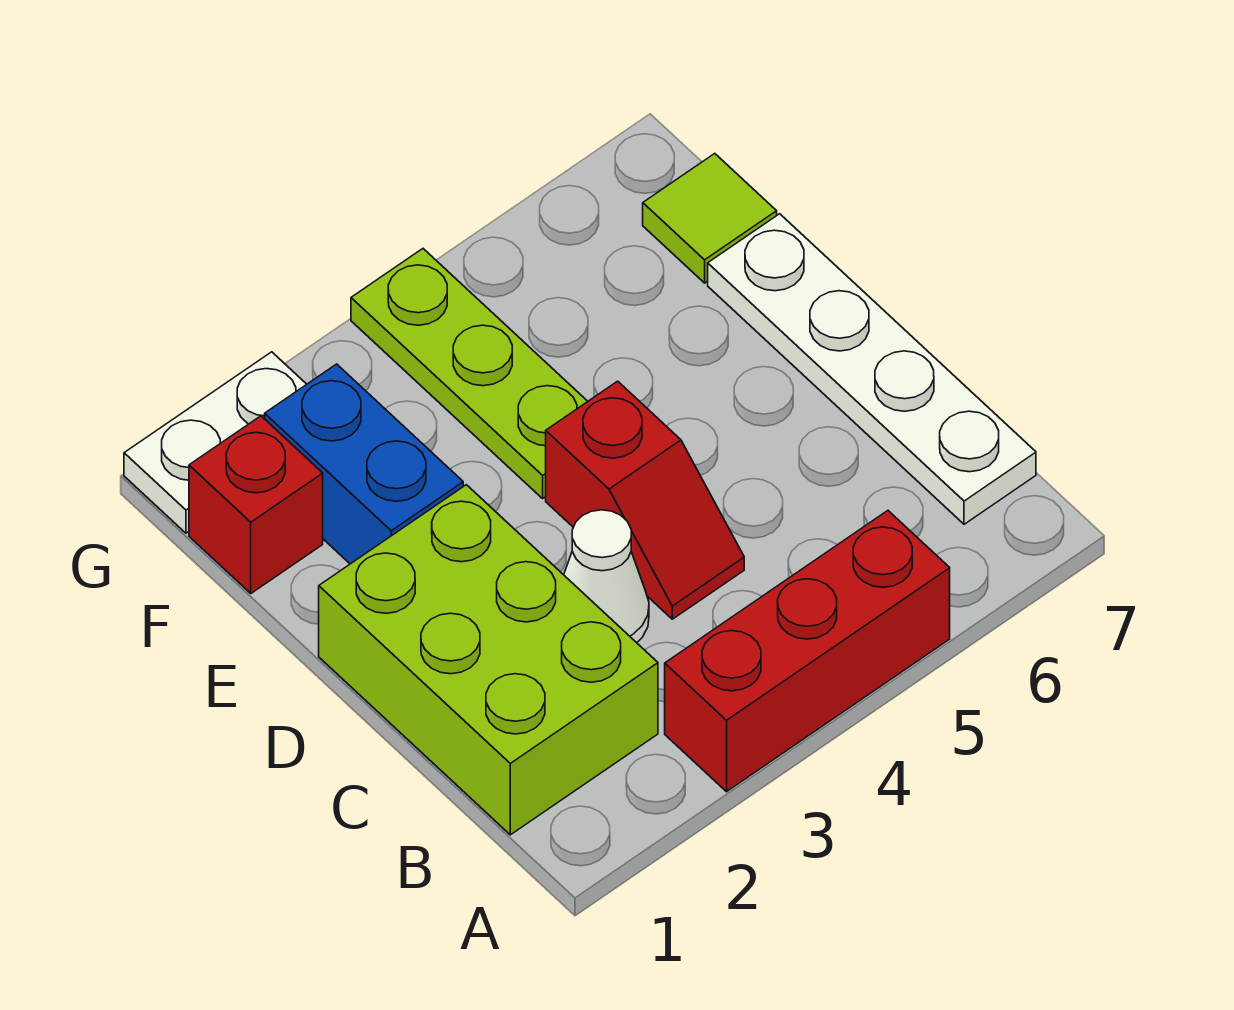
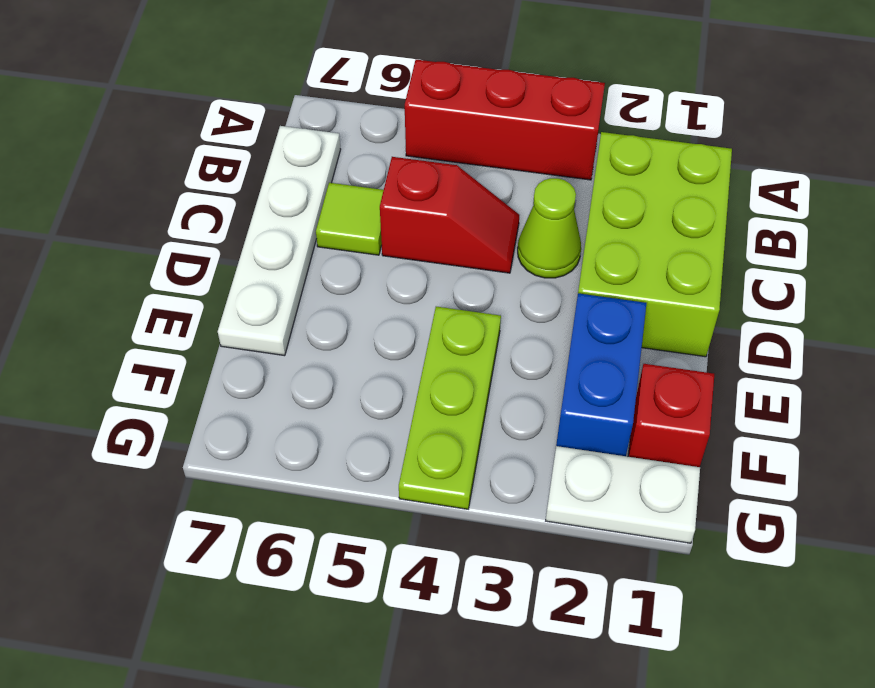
white cone C3 level 1 -> lime cone C3 level 1
red slope C4:D4 level 1 top D -> red slope C4:C5 level 1 top 5
lime tile F7 level 1 -> lime tile C6 level 1

